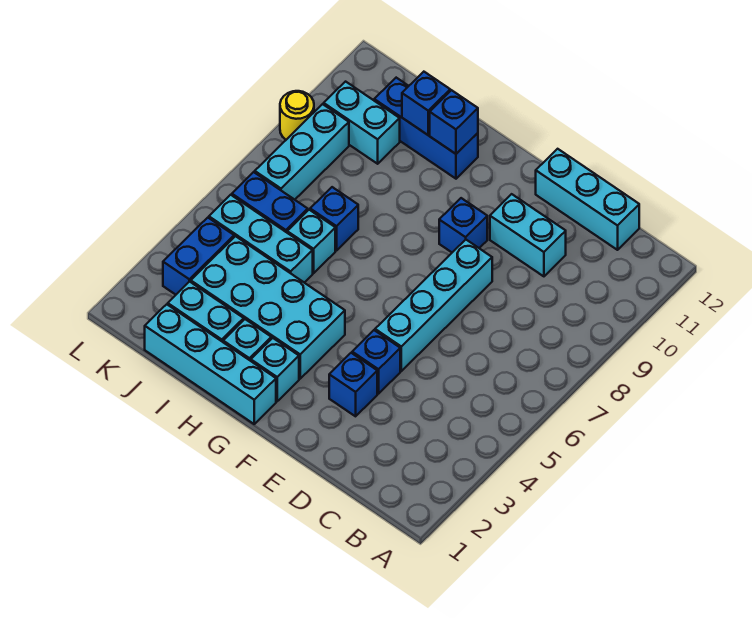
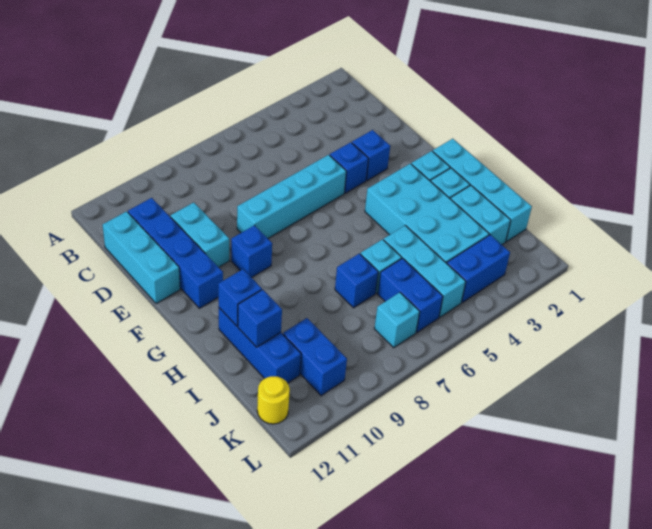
none -> blue brick C11:F11 level 1
cyan brick J10:K10 level 1 -> blue brick J10:K10 level 1
cyan brick K7:K9 level 1 -> cyan brick K7 level 1
yellow round brick L9 level 1 -> yellow round brick K12 level 1

